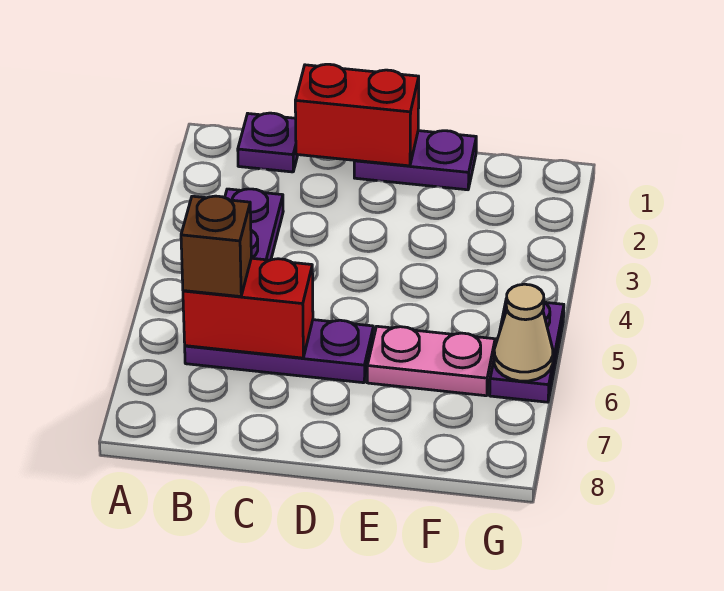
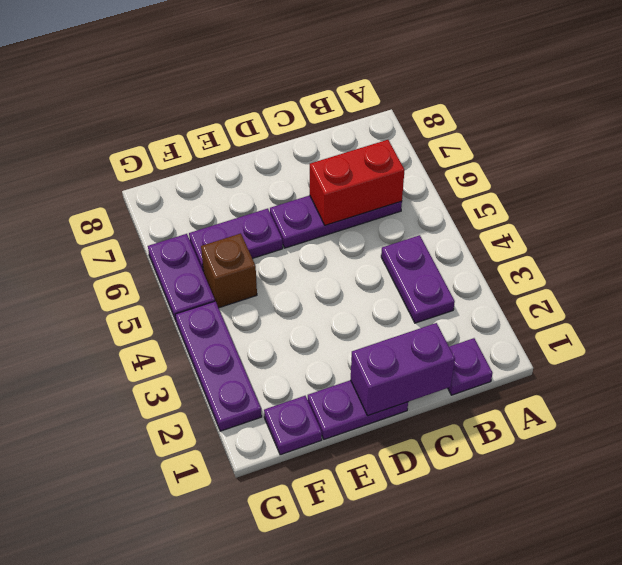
brown brick B6 level 3 -> brown brick F5 level 1
red brick C1:D1 level 2 -> purple brick C1:D1 level 2
pink plate E6:F6 level 1 -> purple plate E6:F6 level 1
none -> purple plate F1 level 1
none -> purple plate G2:G4 level 1
tan cone G6 level 2 -> none

